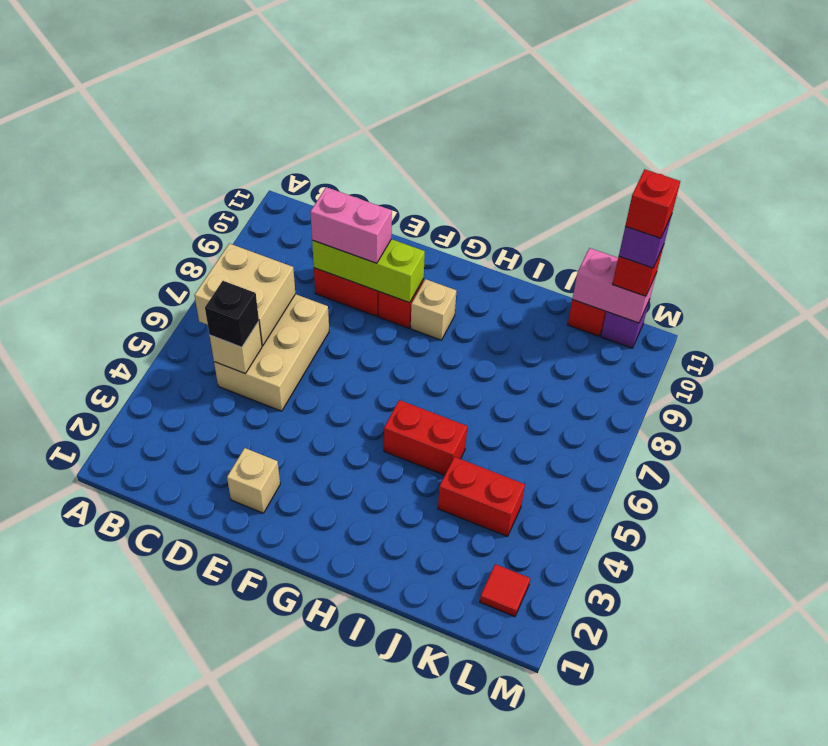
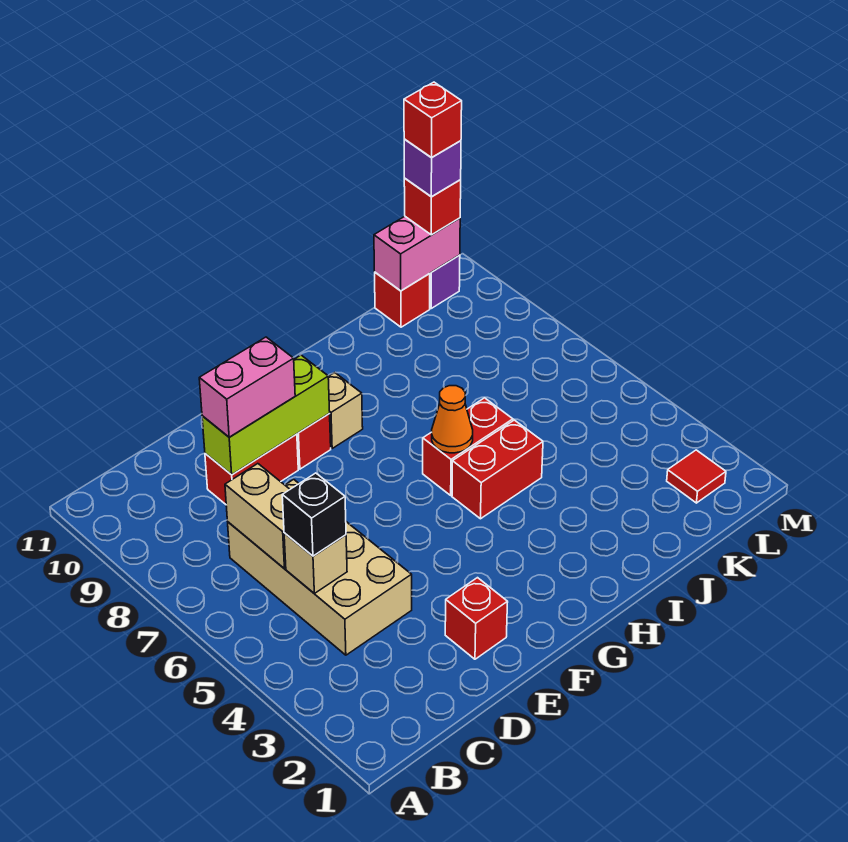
tan brick B6:C7 level 2 -> tan brick C6:C7 level 2
tan brick C5:D7 level 1 -> tan brick C4:D7 level 1
tan brick E2 level 1 -> red brick E2 level 1
none -> orange cone H6 level 2
red brick J4:K4 level 1 -> red brick H6:I6 level 1

